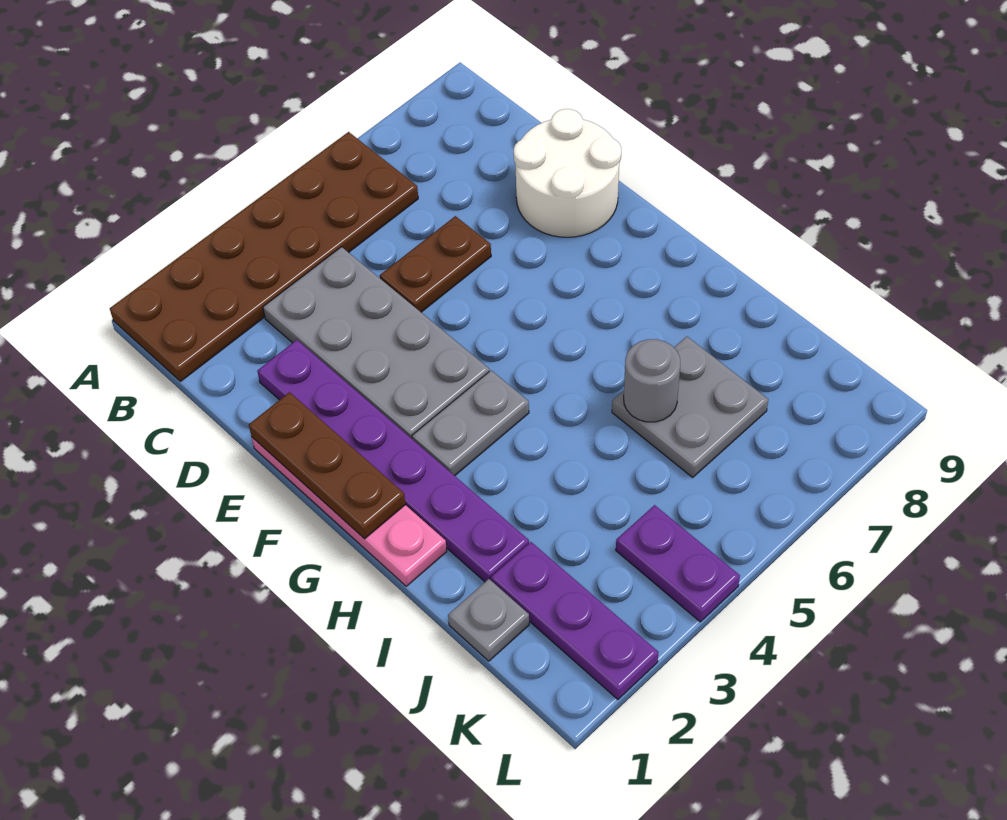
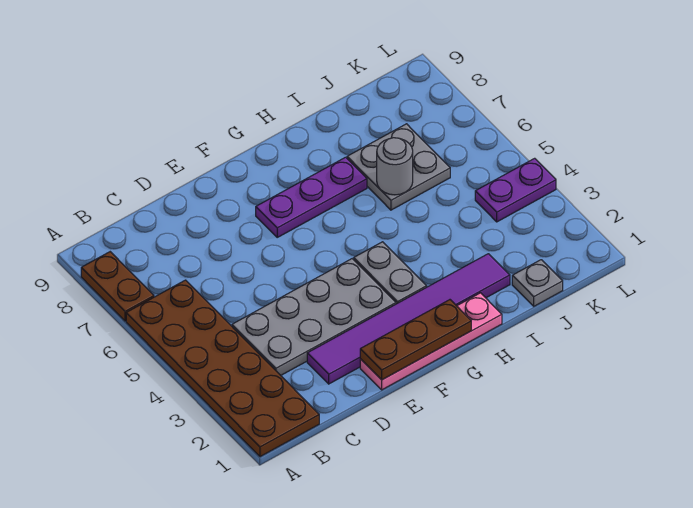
purple plate D2:I2 level 1 -> purple tile D2:I2 level 1
brown plate D5:D6 level 1 -> brown plate A7:A8 level 1
white round brick D8:E9 level 1 -> none
purple plate J2:L2 level 1 -> purple plate F7:H7 level 1

